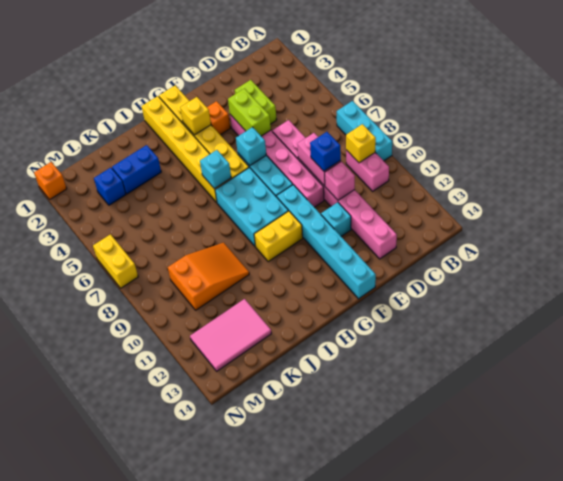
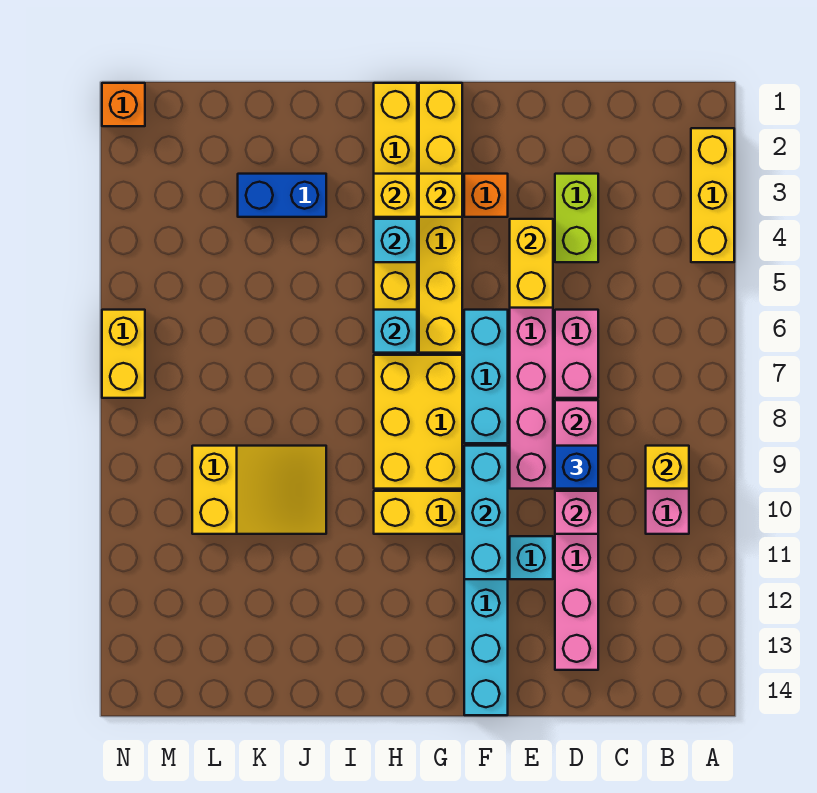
none -> yellow brick A2:A4 level 1
cyan brick A7:A9 level 1 -> cyan brick F9:F11 level 2
lime brick E4:E5 level 2 -> yellow brick E4:E5 level 2
cyan brick F6 level 2 -> cyan brick H4 level 2
cyan brick G7:H9 level 1 -> yellow brick G7:H9 level 1
none -> yellow brick H3 level 2
orange slope J9:L10 level 1 top L -> yellow slope J9:L10 level 1 top L
pink tile K12:M13 level 1 -> none
blue brick L3 level 1 -> none

